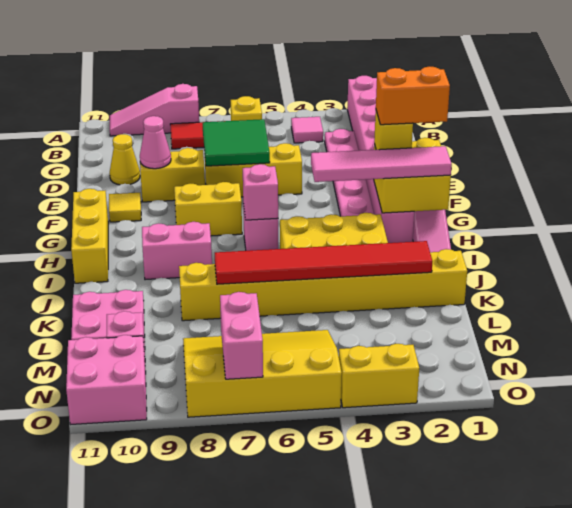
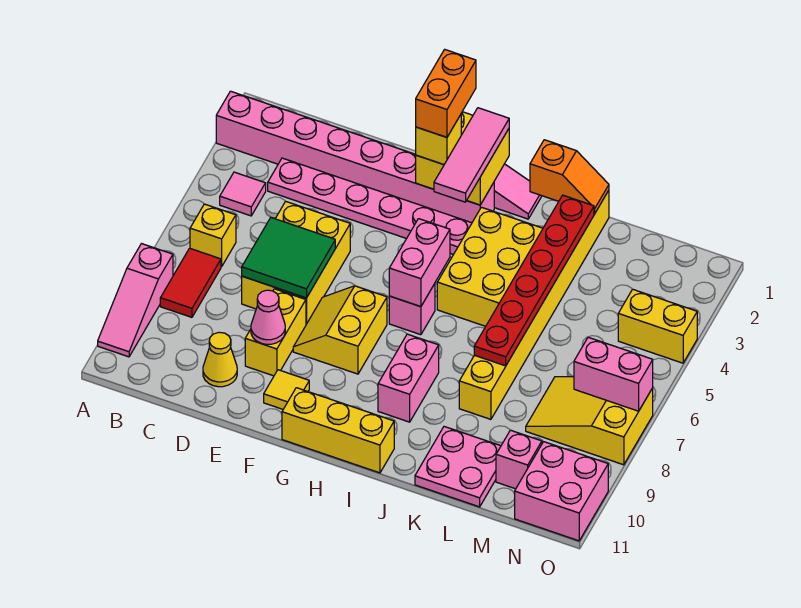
yellow brick E5:E7 level 1 -> yellow brick D5:E7 level 1
pink tile H1:H4 level 3 -> pink tile H1:H3 level 3
pink brick H6 level 2 -> pink brick H5:H6 level 2
none -> orange slope J1:K1 level 2 top J
red tile K2:K7 level 2 -> red plate K2:K7 level 2
yellow slope M5:O8 level 1 top O -> yellow slope M7:O8 level 1 top O
yellow brick O3:O4 level 1 -> yellow brick N4:O4 level 1

